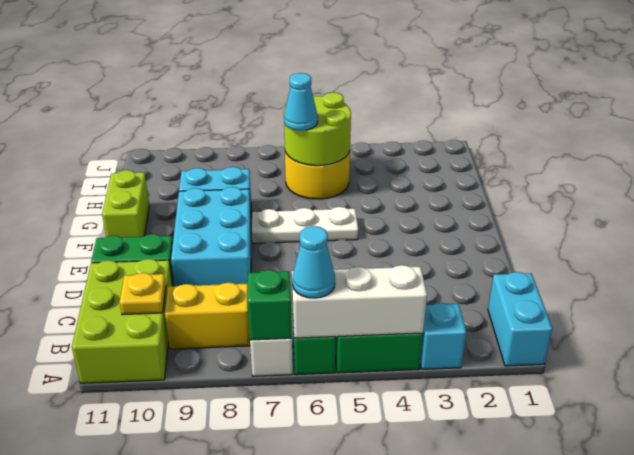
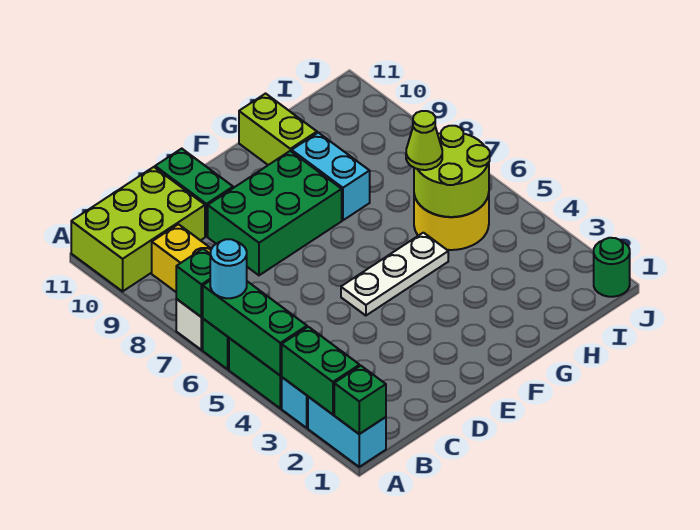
cyan brick A1:B1 level 1 -> cyan brick A1:A2 level 1
none -> green brick A1 level 2
none -> green brick A2:A3 level 2
white brick A4:A6 level 2 -> green brick A4:A6 level 2
cyan cone A6 level 3 -> cyan round brick A6 level 3
yellow plate B10 level 2 -> none
cyan brick D8:F9 level 1 -> green brick D8:F9 level 1
white plate F5:F7 level 1 -> white plate E5:G5 level 1
lime brick F11:G11 level 1 -> lime brick G10:G11 level 1
cyan cone H6 level 3 -> lime cone H6 level 3
none -> green round brick J1 level 1

